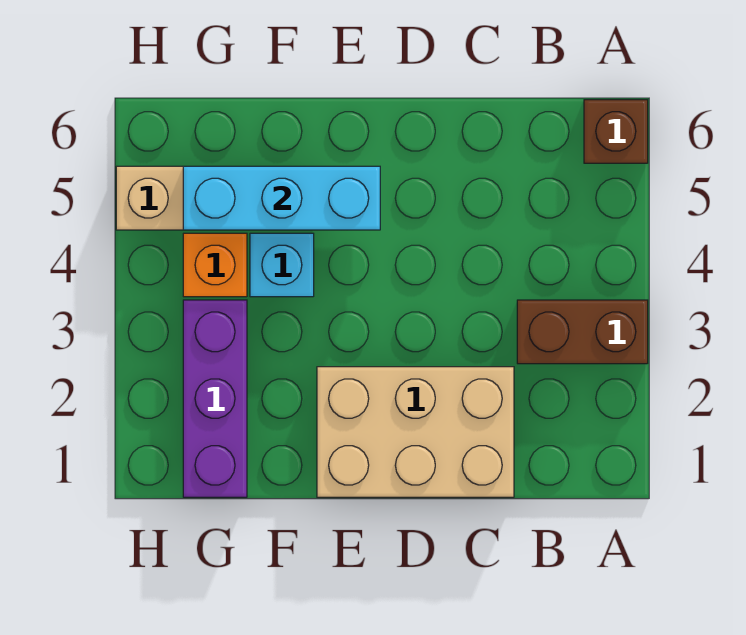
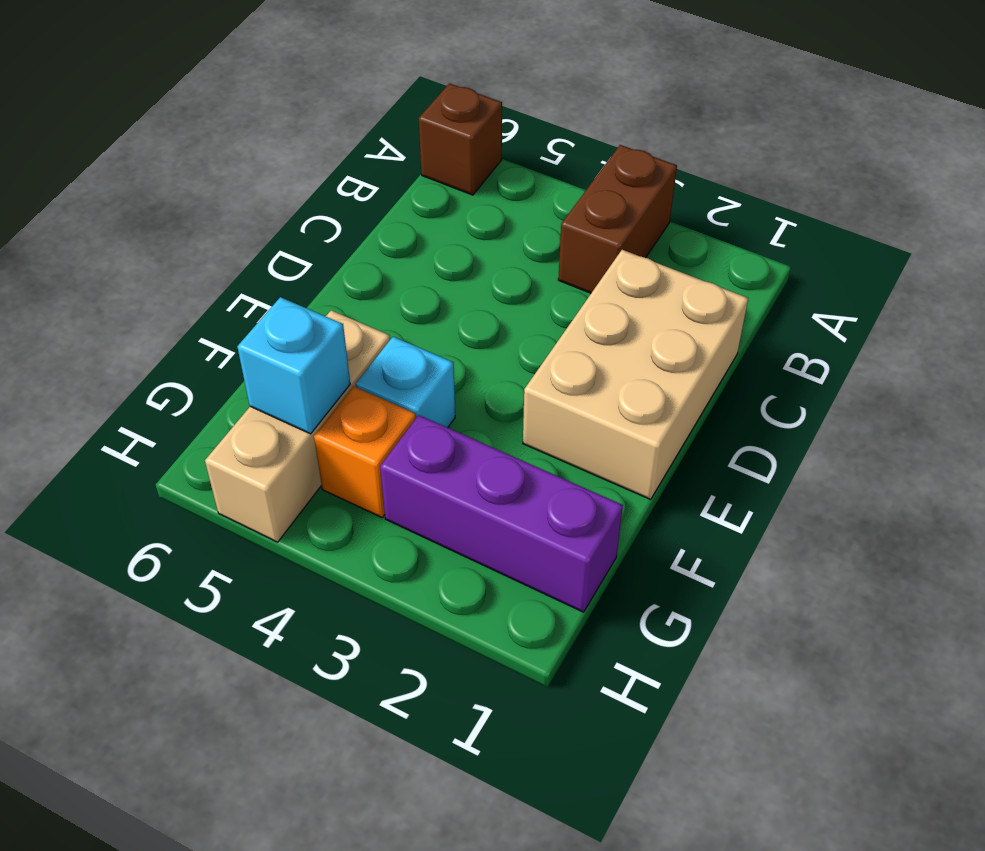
cyan brick E5:G5 level 2 -> cyan brick G5 level 2

